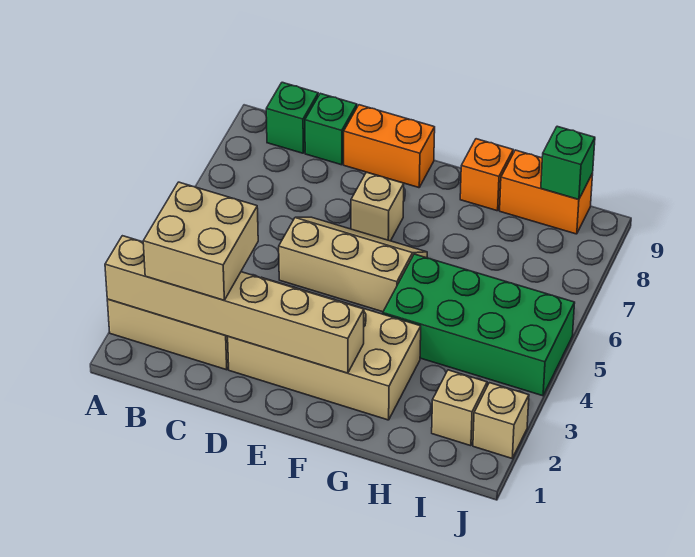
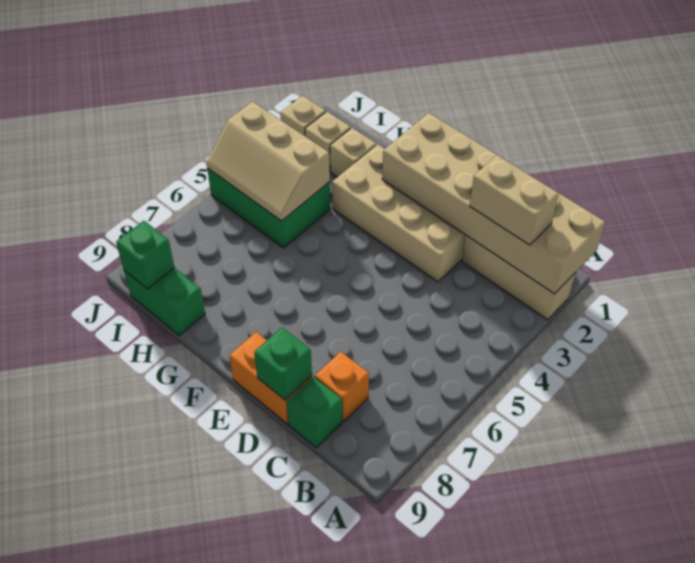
tan brick A2:F2 level 2 -> tan brick A1:F2 level 2
tan brick B2:C3 level 3 -> tan brick B2:C2 level 3
green brick B9 level 1 -> green brick D9 level 2
tan slope D5:F6 level 1 top 5 -> tan slope H4:J5 level 2 top 4
tan brick E7 level 1 -> tan brick H2 level 1
green brick G4:J5 level 1 -> green brick H4:J5 level 1
orange brick G9 level 1 -> orange brick C8 level 1
orange brick H9:I9 level 1 -> green brick H9:I9 level 1

